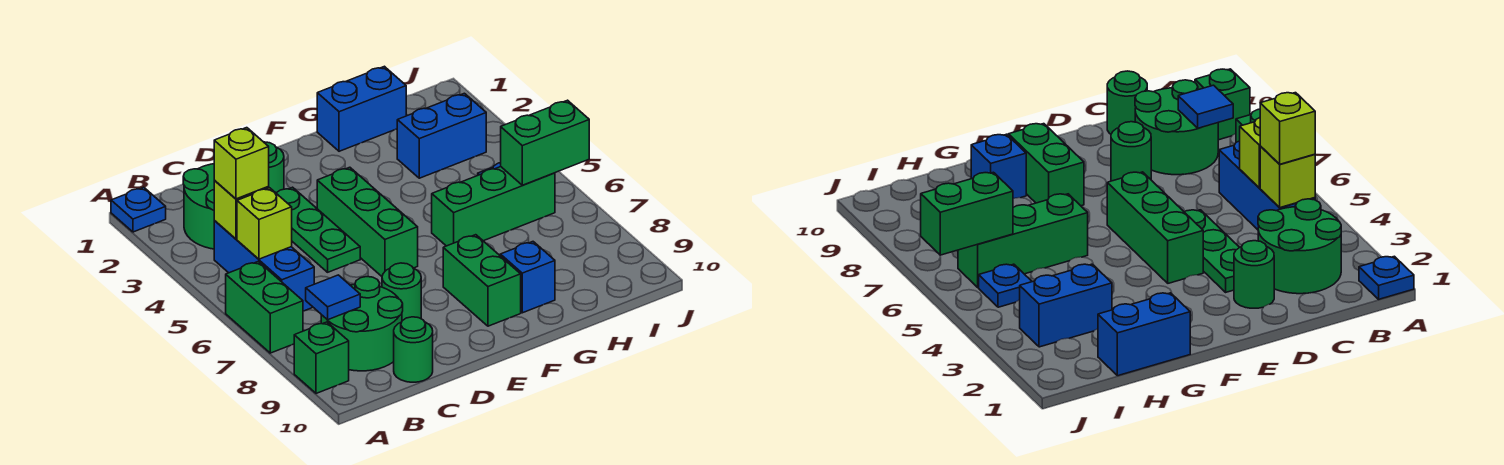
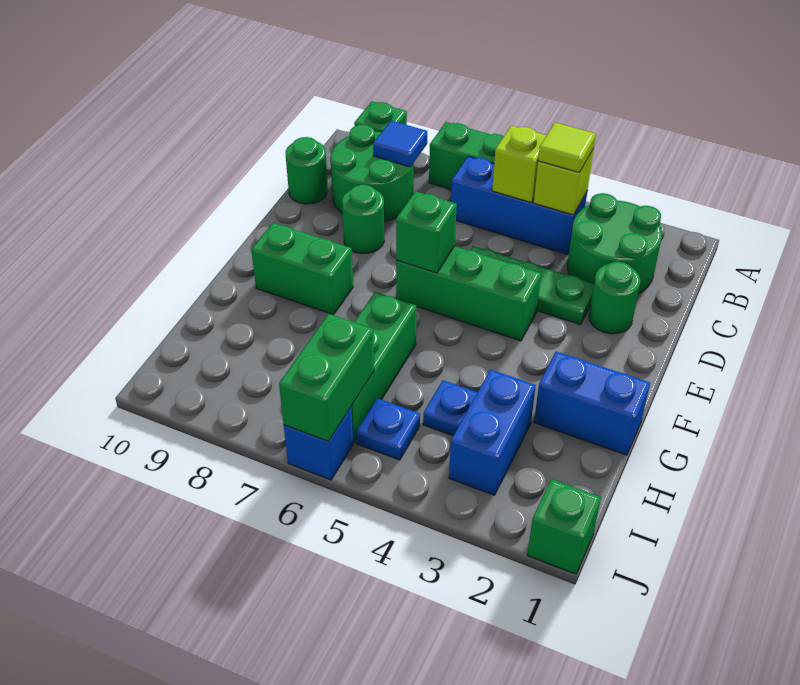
blue plate A1 level 1 -> blue plate H4 level 1
lime brick B4 level 3 -> lime tile B4 level 3
none -> green brick E6 level 2
blue brick G1:H1 level 1 -> blue brick G1:G2 level 1
blue brick G9 level 1 -> blue brick J6 level 1
none -> green brick J1 level 1

